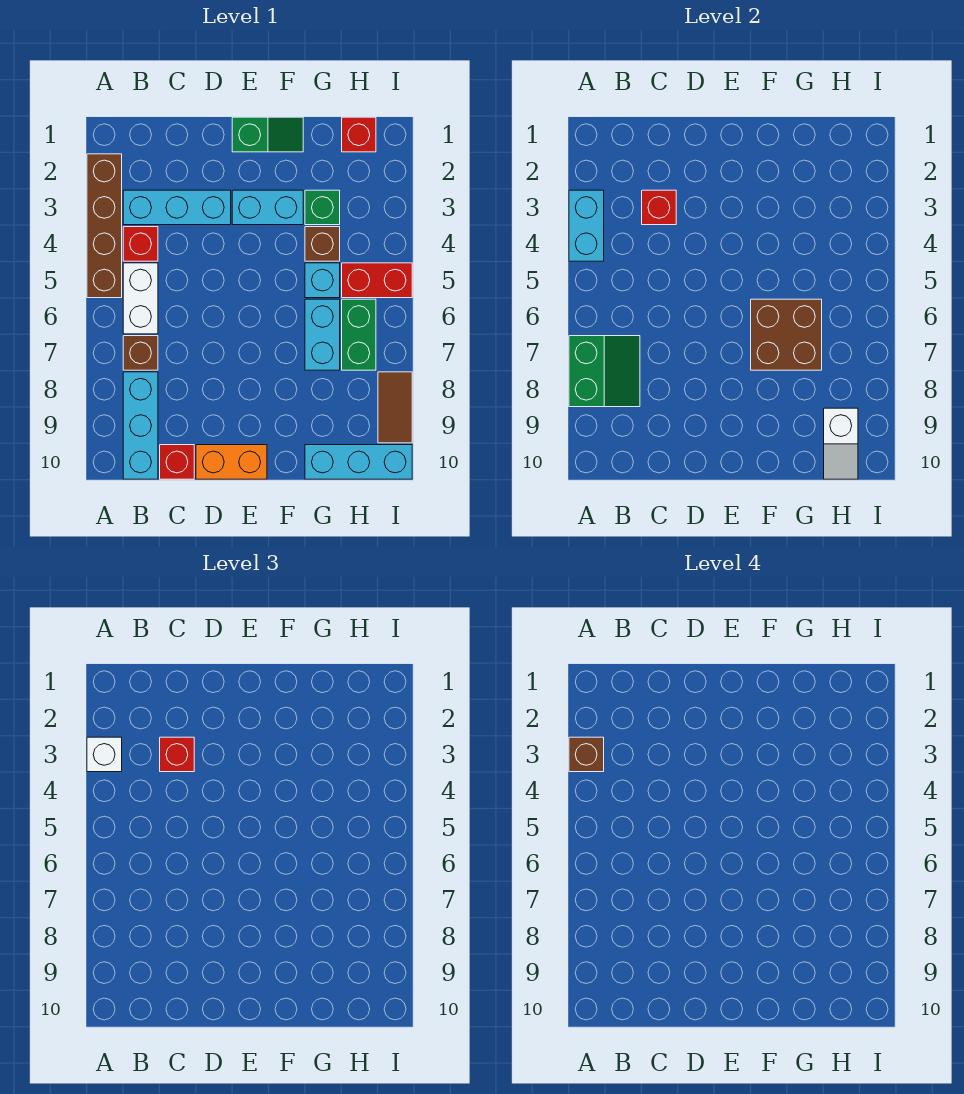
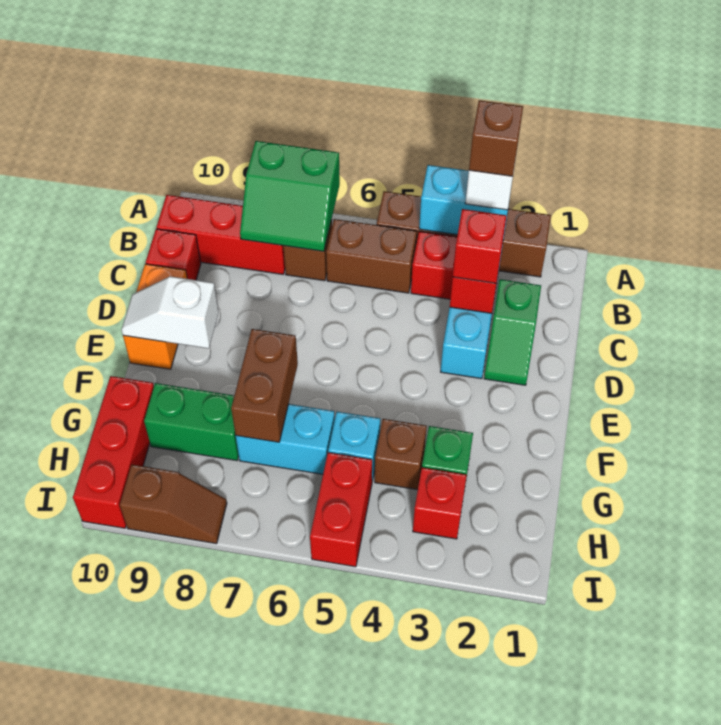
white brick B5:B6 level 1 -> brown brick B5:B6 level 1
cyan brick B8:B10 level 1 -> red brick B8:B10 level 1
green slope E1:F1 level 1 top E -> green slope C2:D2 level 1 top C
cyan brick E3:F3 level 1 -> none
brown brick F6:G7 level 2 -> brown brick F7:G7 level 2
cyan brick G10:I10 level 1 -> red brick G10:I10 level 1
red brick H1 level 1 -> red brick H3 level 1
green brick H6:H7 level 1 -> green brick G8:G9 level 1
white slope H9:H10 level 2 top 9 -> white slope E9:E10 level 2 top 9
brown tile I8:I9 level 1 -> brown slope I8:I9 level 1 top 9

